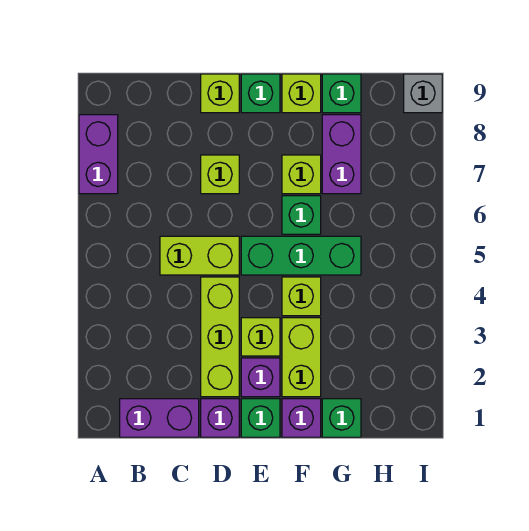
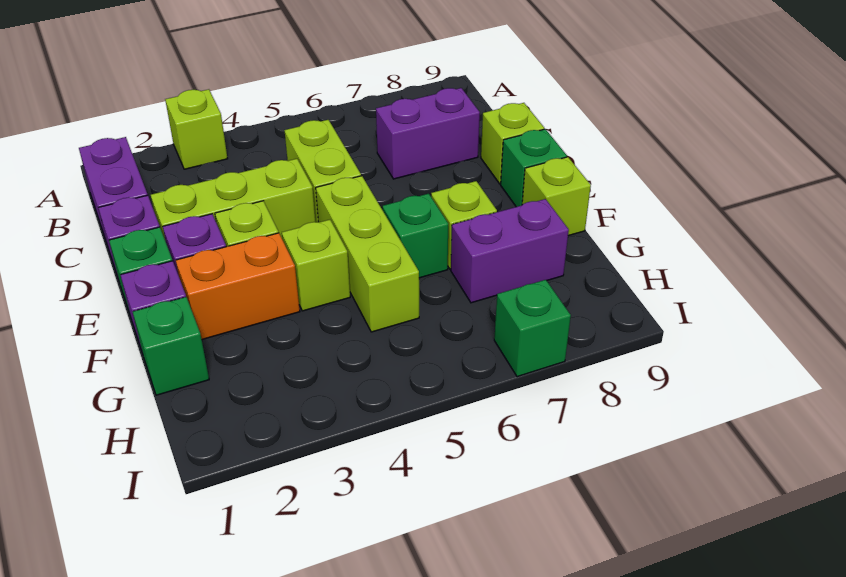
purple brick A7:A8 level 1 -> purple brick C7:C8 level 1
lime brick D7 level 1 -> lime brick A3 level 1
green brick E5:G5 level 1 -> lime brick E5:G5 level 1
lime brick F2:F3 level 1 -> orange brick F2:F3 level 1
green brick G9 level 1 -> green brick I7 level 1
grey brick I9 level 1 -> none

